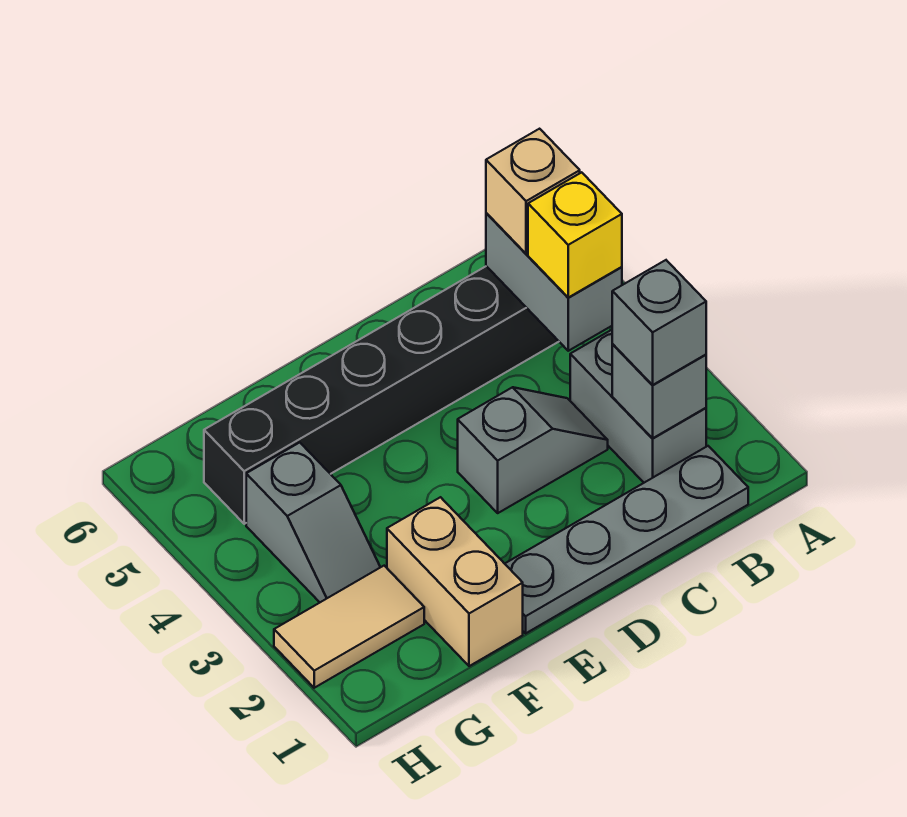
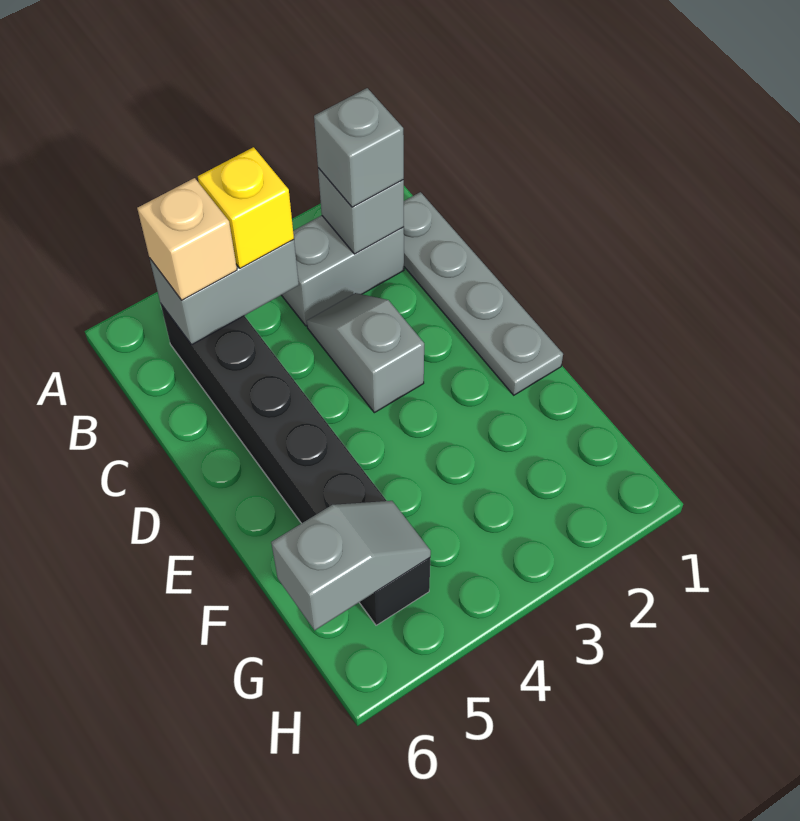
tan brick F1:F2 level 1 -> none
tan tile G2:H2 level 1 -> none
grey slope G3:G4 level 1 top 4 -> grey slope G5:G6 level 2 top 6

